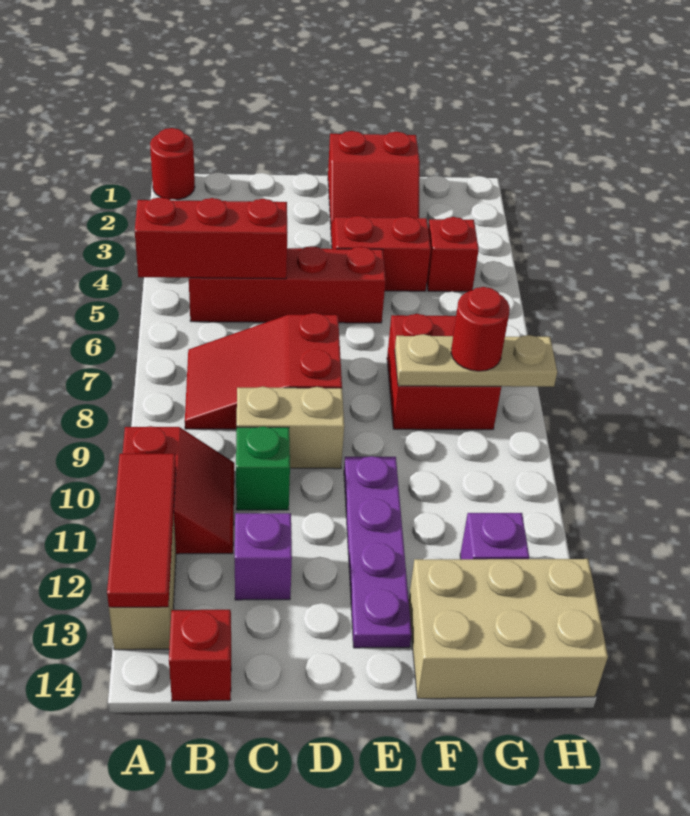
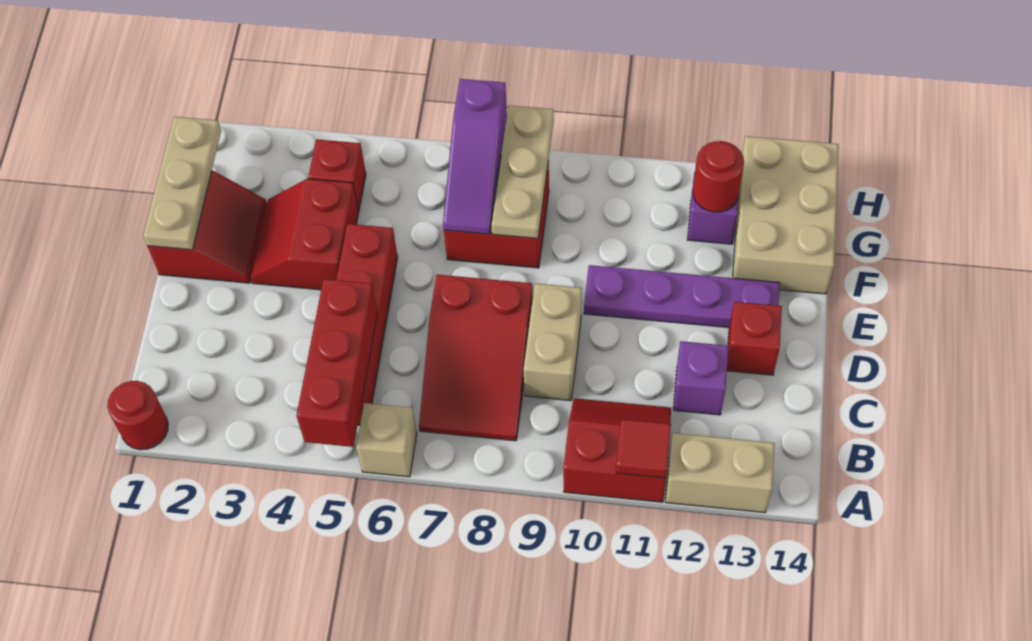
none -> tan brick A6 level 1
red tile A11:A13 level 2 -> red tile A11 level 2
red brick B14 level 1 -> red brick D13 level 1
green brick C10 level 1 -> none
none -> tan plate E1:G1 level 2
none -> purple slope F7:H7 level 2 top H
red round brick G8 level 3 -> red round brick G12 level 2

